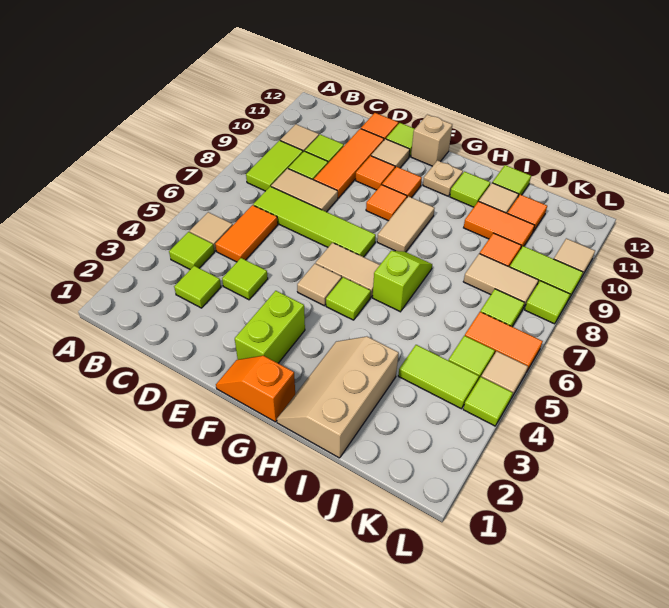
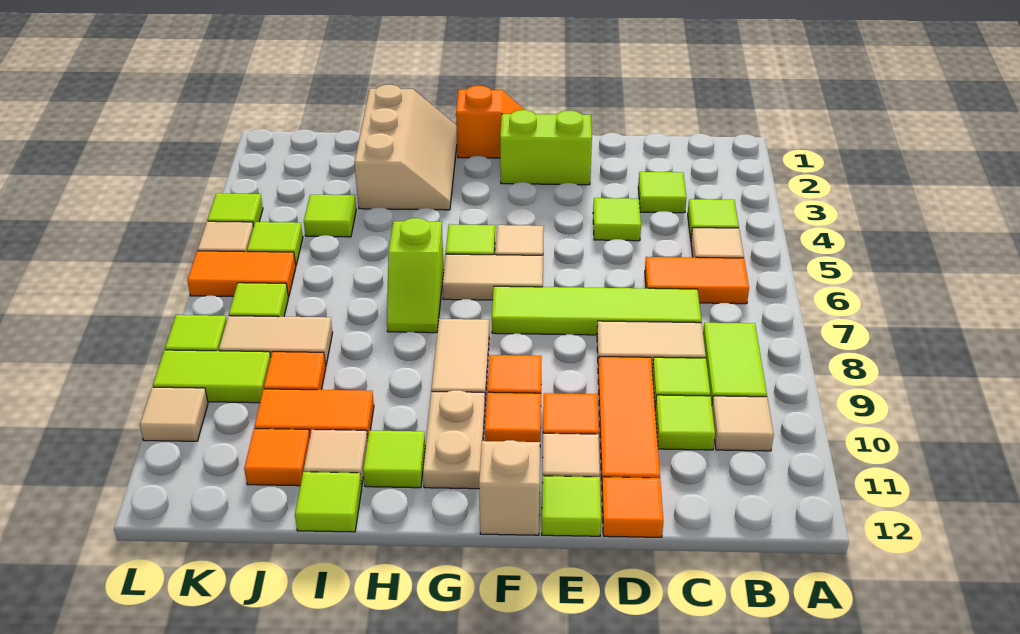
orange tile C5:C6 level 1 -> orange tile B6:C6 level 1
lime brick F2:F3 level 1 -> lime brick E2:F2 level 1
tan plate G11 level 1 -> tan plate G10:G11 level 1
lime tile J4:K4 level 1 -> lime tile J4 level 1

